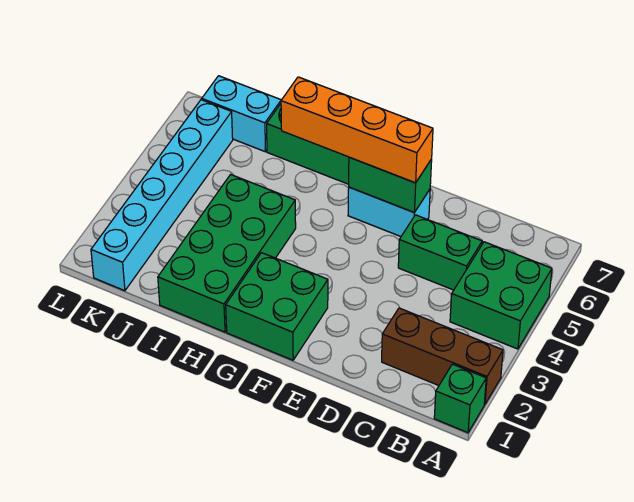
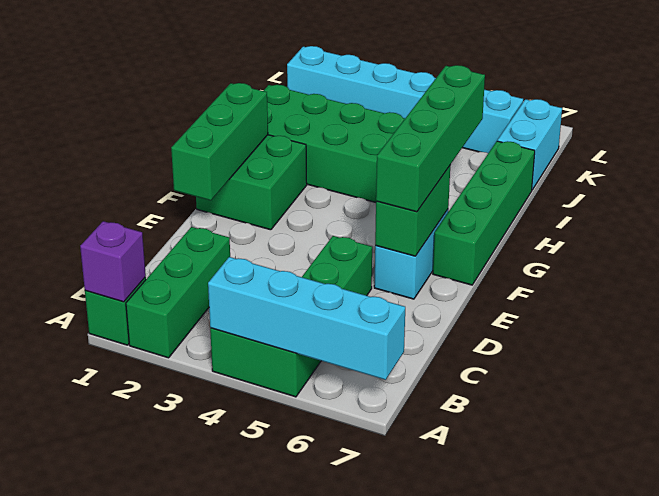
none -> purple brick A1 level 2
brown brick A2:C2 level 1 -> green brick A2:C2 level 1
none -> cyan brick A4:A7 level 2
none -> green brick E1:G1 level 2
orange brick E6:H6 level 3 -> green brick E6:H6 level 3

